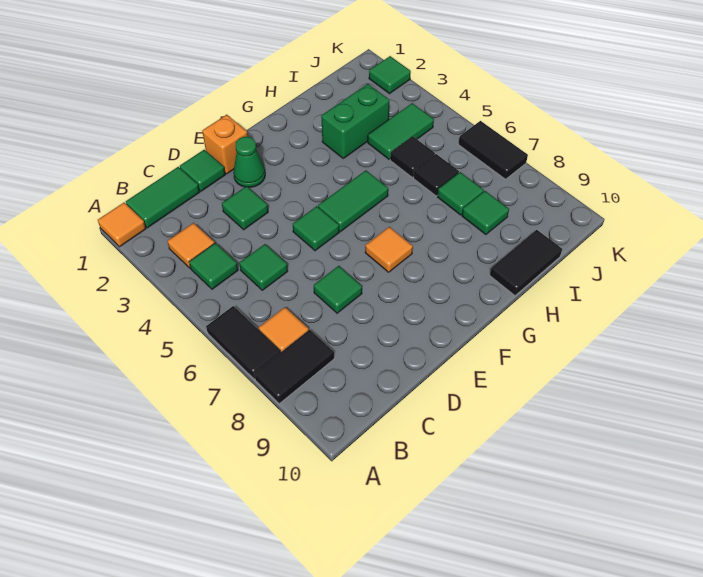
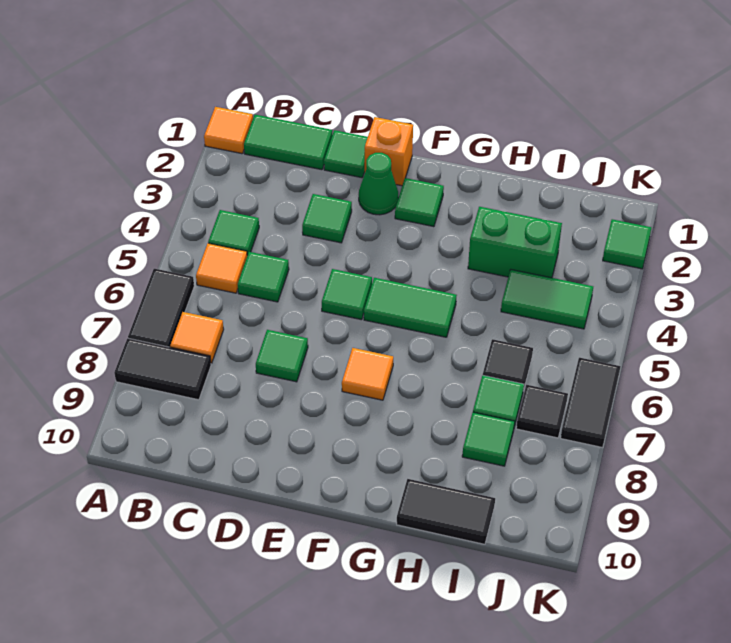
orange tile B3 level 1 -> orange tile B5 level 1
none -> green tile F2 level 1
black tile I5 level 1 -> black tile J7 level 1

